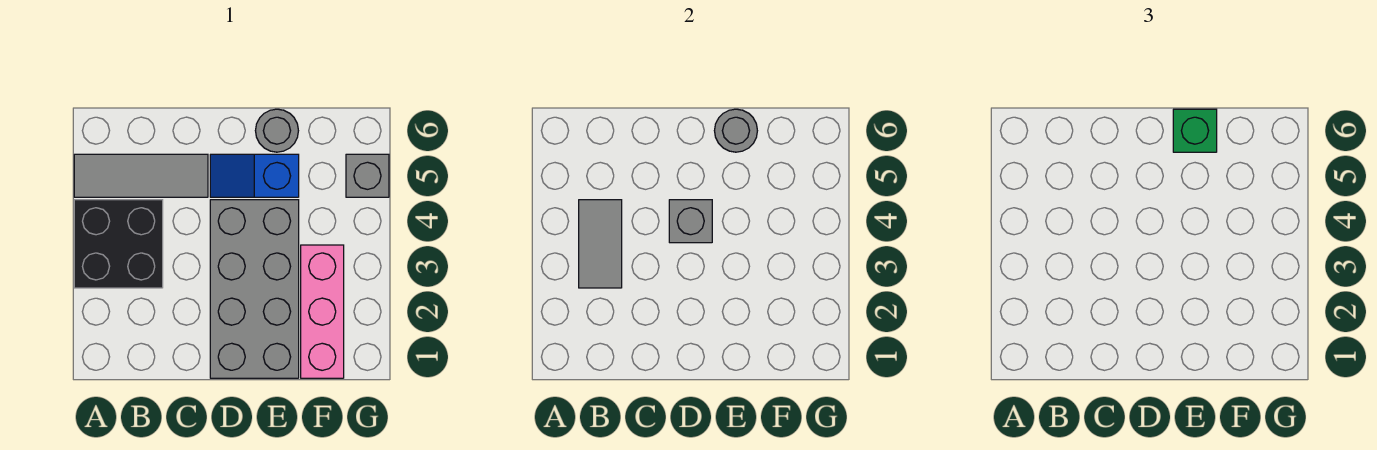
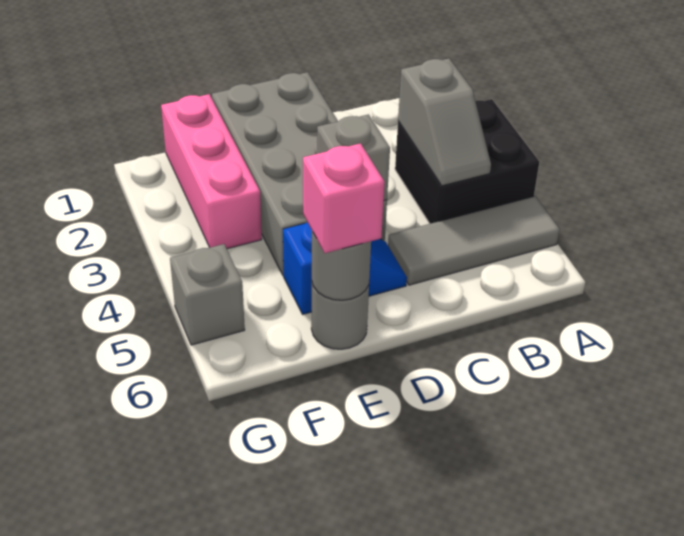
grey tile B3:B4 level 2 -> grey slope B3:B4 level 2 top 3
green brick E6 level 3 -> pink brick E6 level 3

